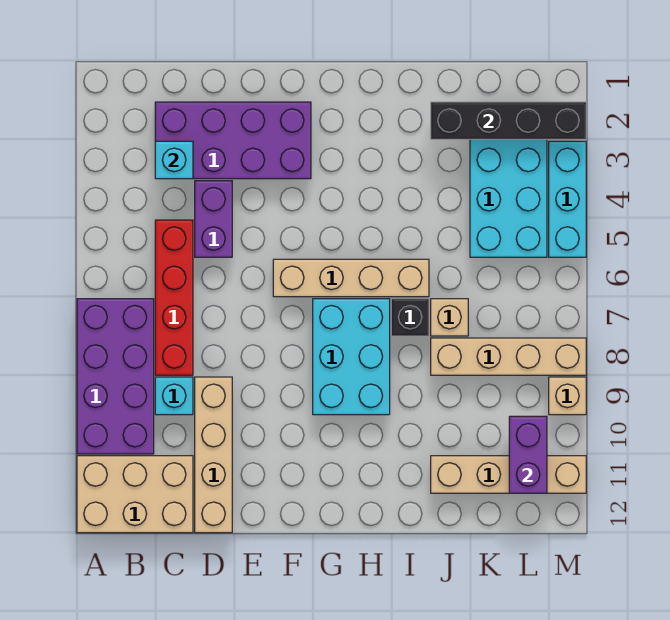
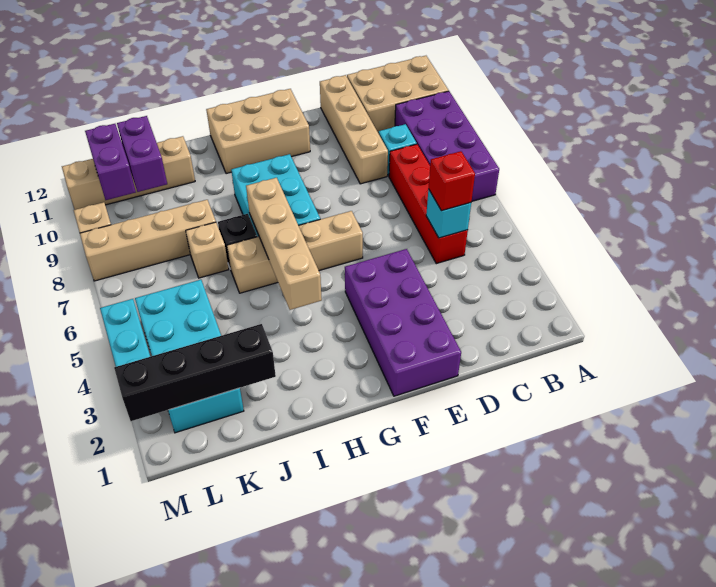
purple brick C2:F3 level 1 -> purple brick E1:F4 level 1
cyan brick C3 level 2 -> cyan brick C5 level 2
none -> red brick C5 level 3
purple brick D4:D5 level 1 -> purple brick K10:K11 level 2
none -> tan brick F11:H12 level 1
none -> tan brick H4:H7 level 2

